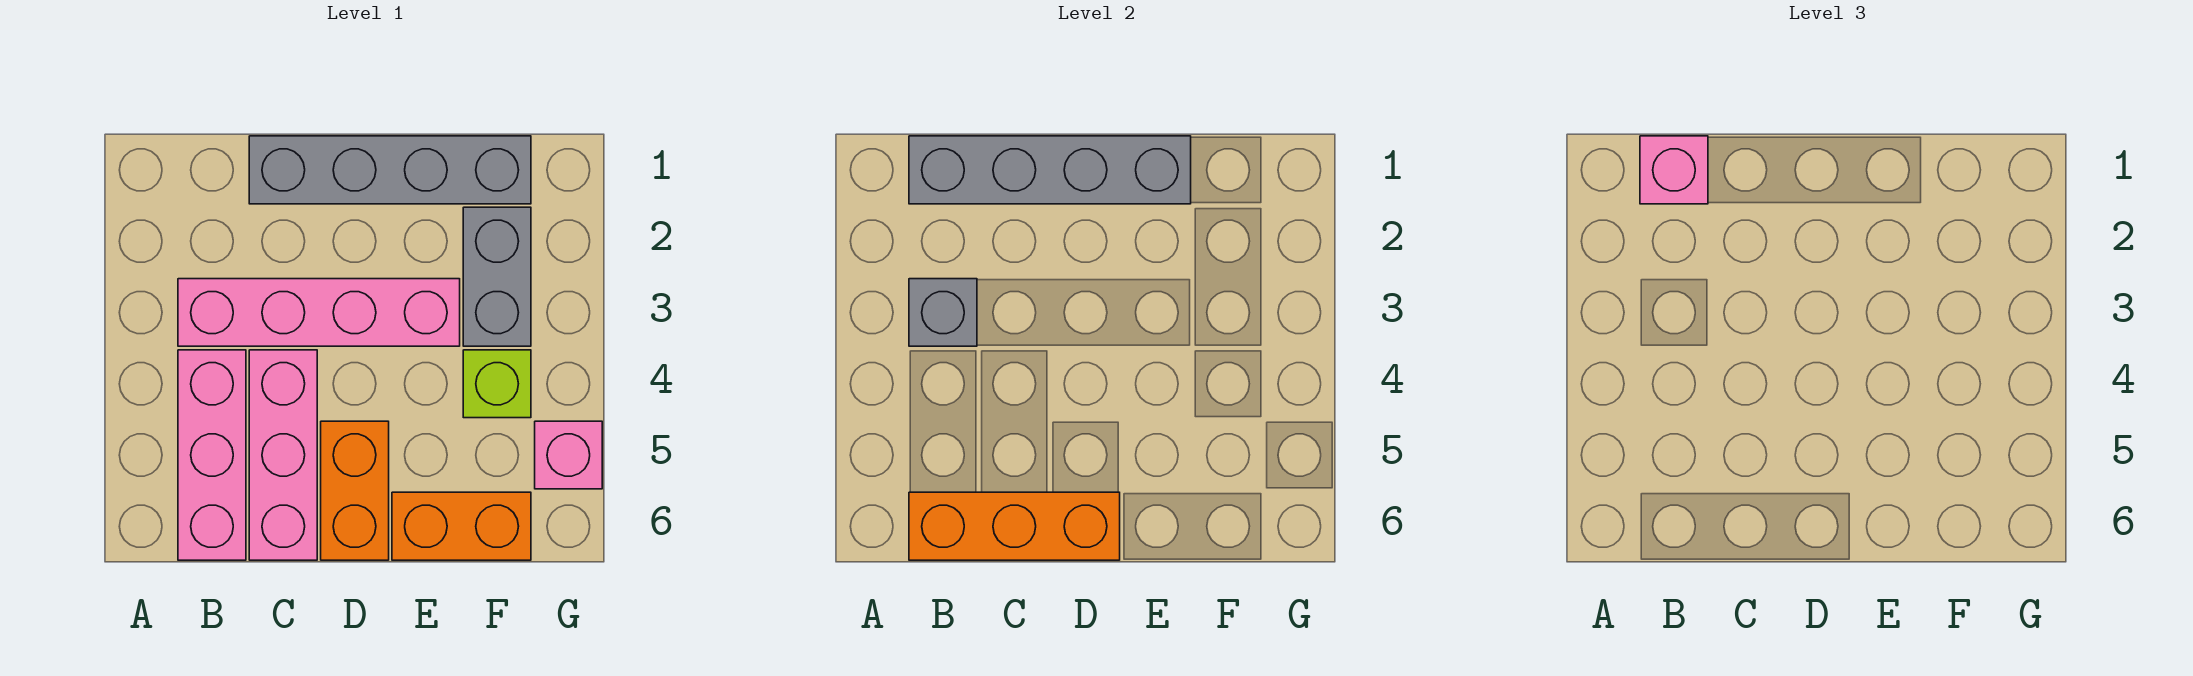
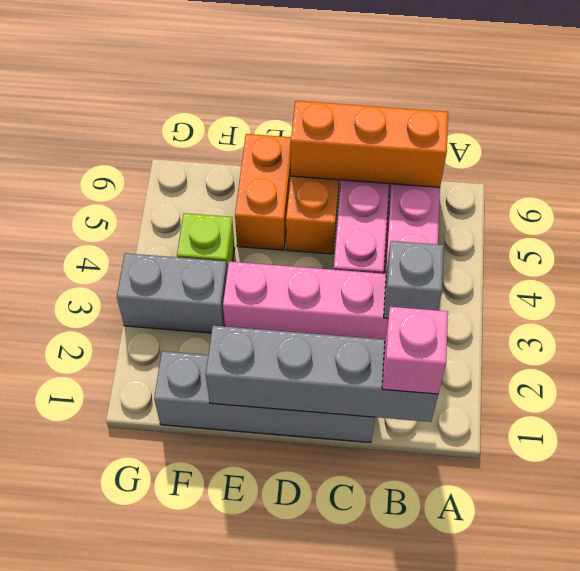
orange brick E6:F6 level 1 -> orange brick E5:E6 level 1
grey brick F2:F3 level 1 -> grey brick F3:G3 level 1
pink brick G5 level 1 -> none

